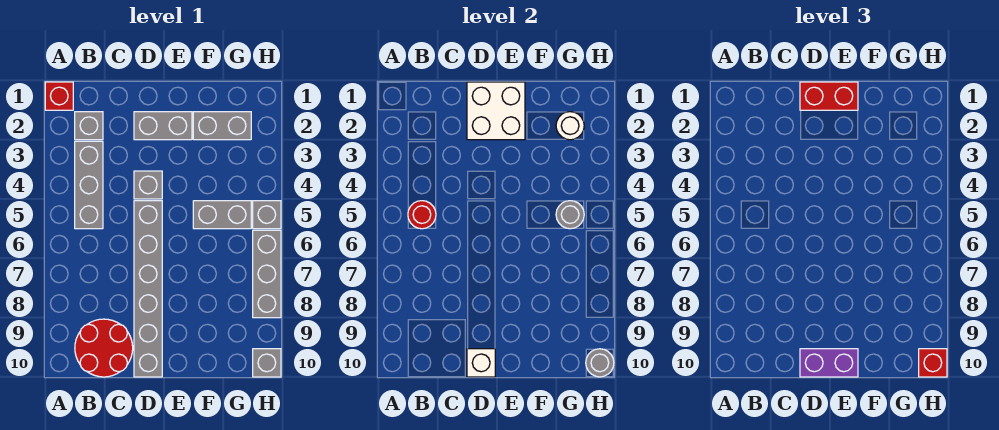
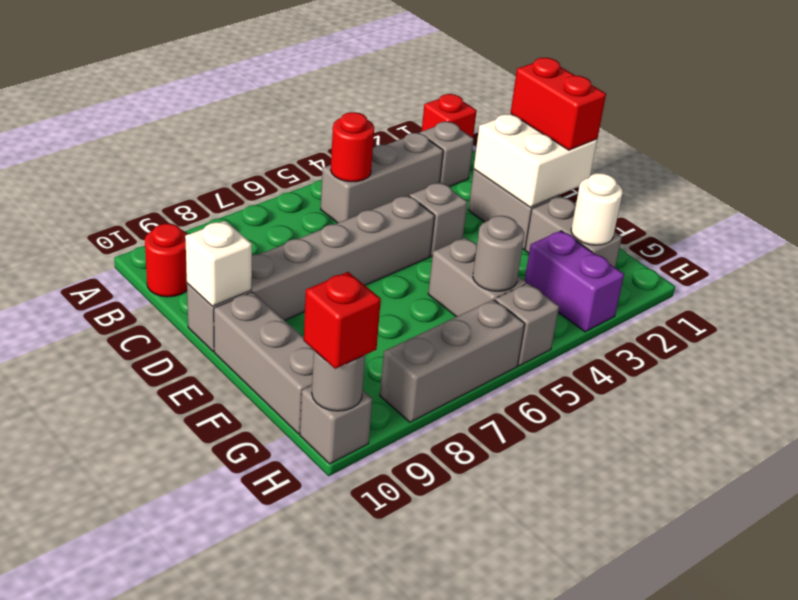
red round brick B9:C10 level 1 -> red round brick B10 level 1
purple brick D10:E10 level 3 -> purple brick G3:H3 level 1
none -> grey brick E10:G10 level 1

